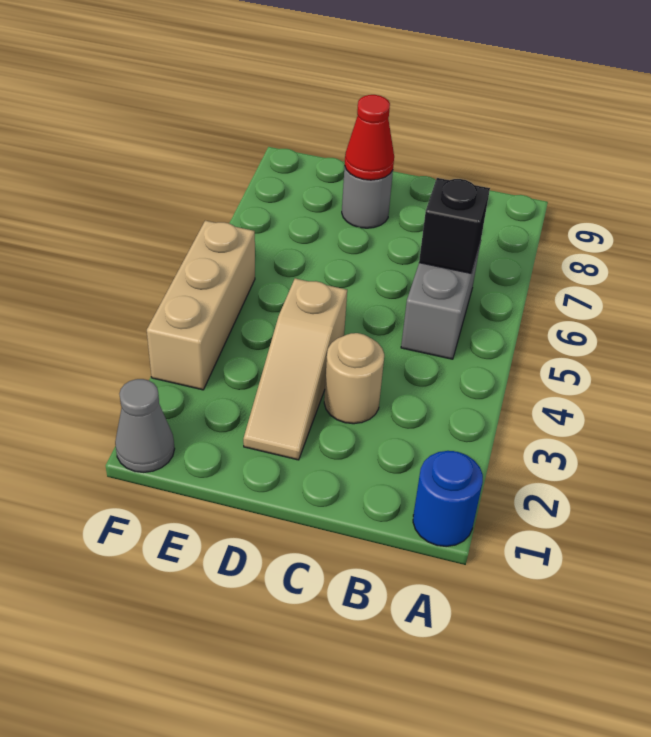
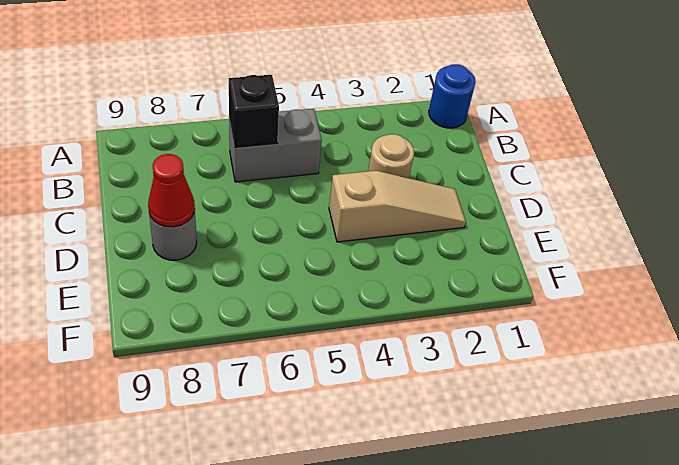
grey cone F1 level 1 -> none
tan brick F3:F5 level 1 -> none

